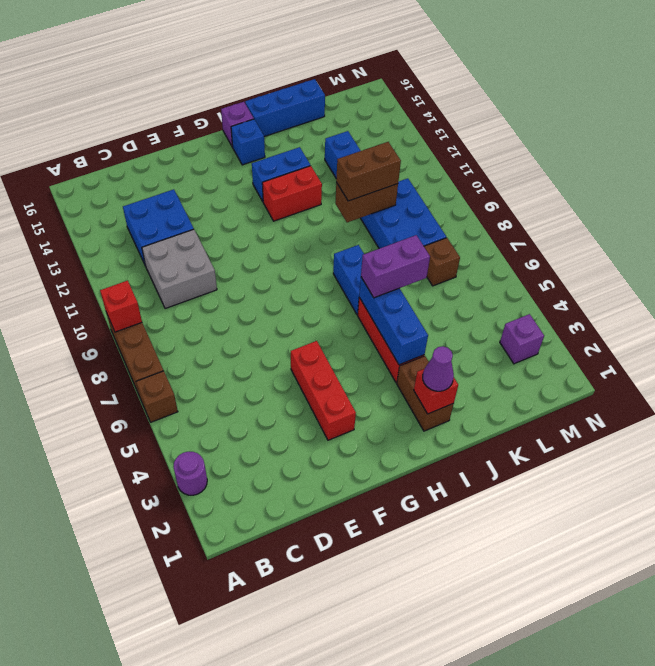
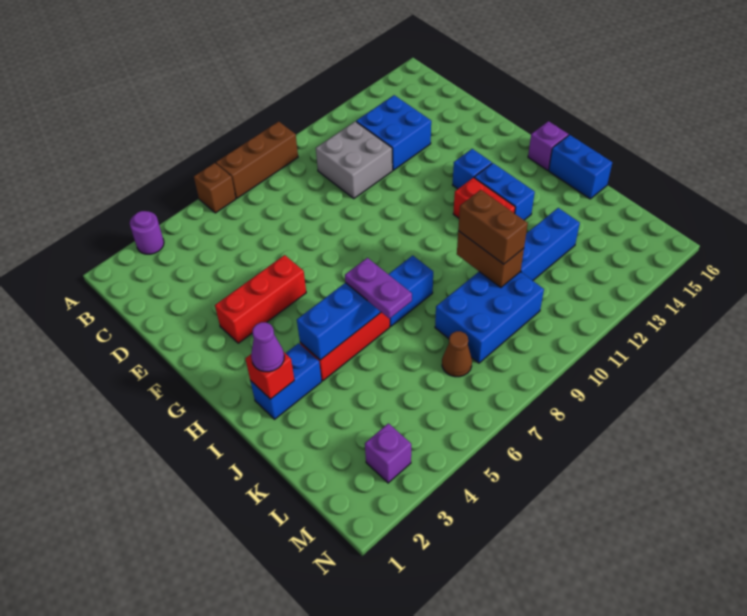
red brick A9 level 2 -> none
blue brick H15 level 1 -> blue brick G13 level 1
brown brick I2:I3 level 1 -> blue brick I2:I3 level 1
purple brick I6:J6 level 3 -> purple plate I6:J6 level 3
blue brick I16:K16 level 1 -> blue brick I16:J16 level 1
brown brick L7 level 1 -> brown cone L7 level 1

